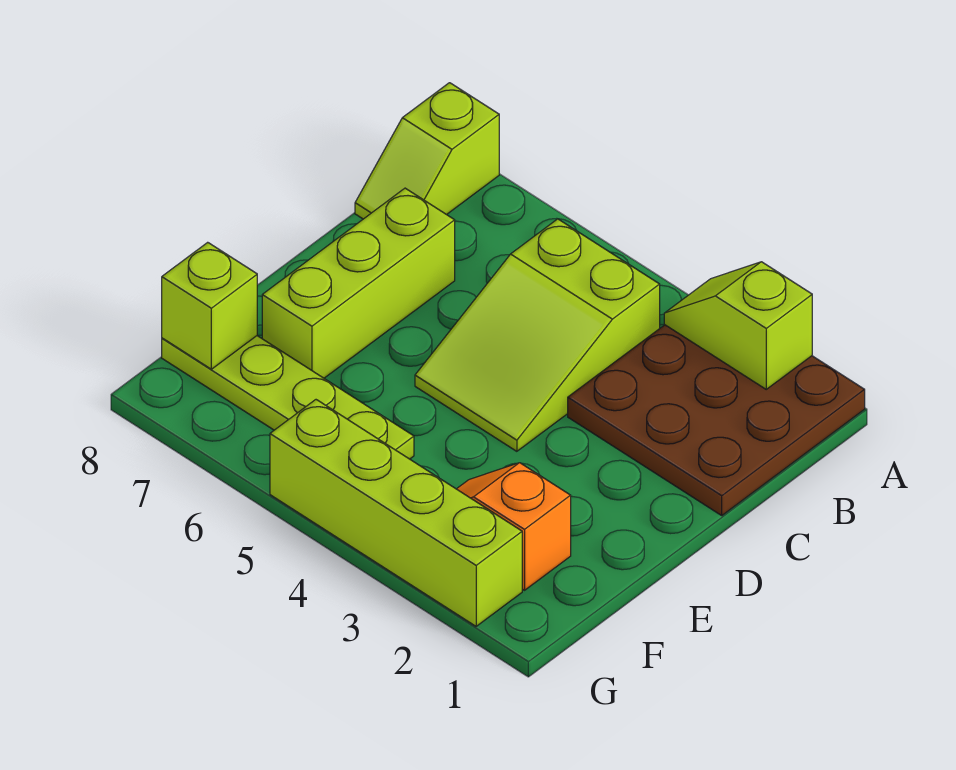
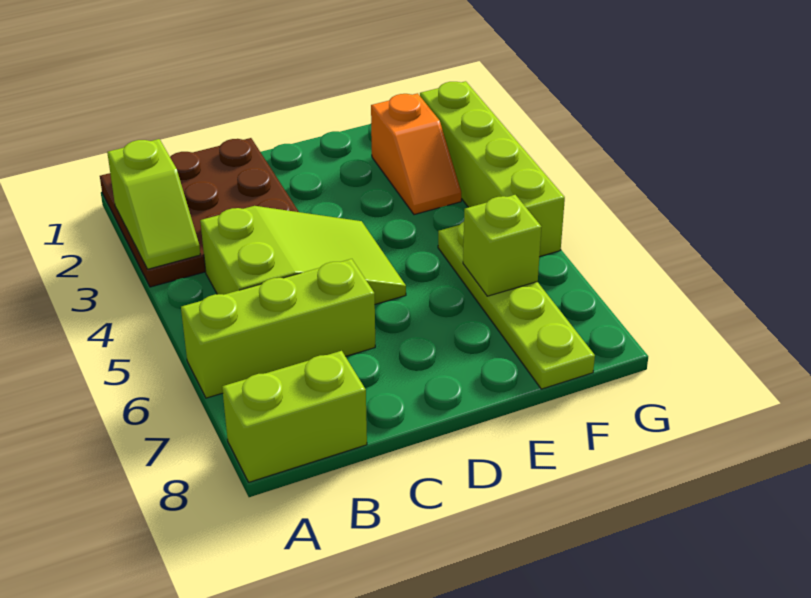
lime slope A8:B8 level 1 top A -> lime brick A8:B8 level 1
lime brick C7:E7 level 1 -> lime brick A6:C6 level 1
lime brick F8 level 2 -> lime brick F6 level 2

